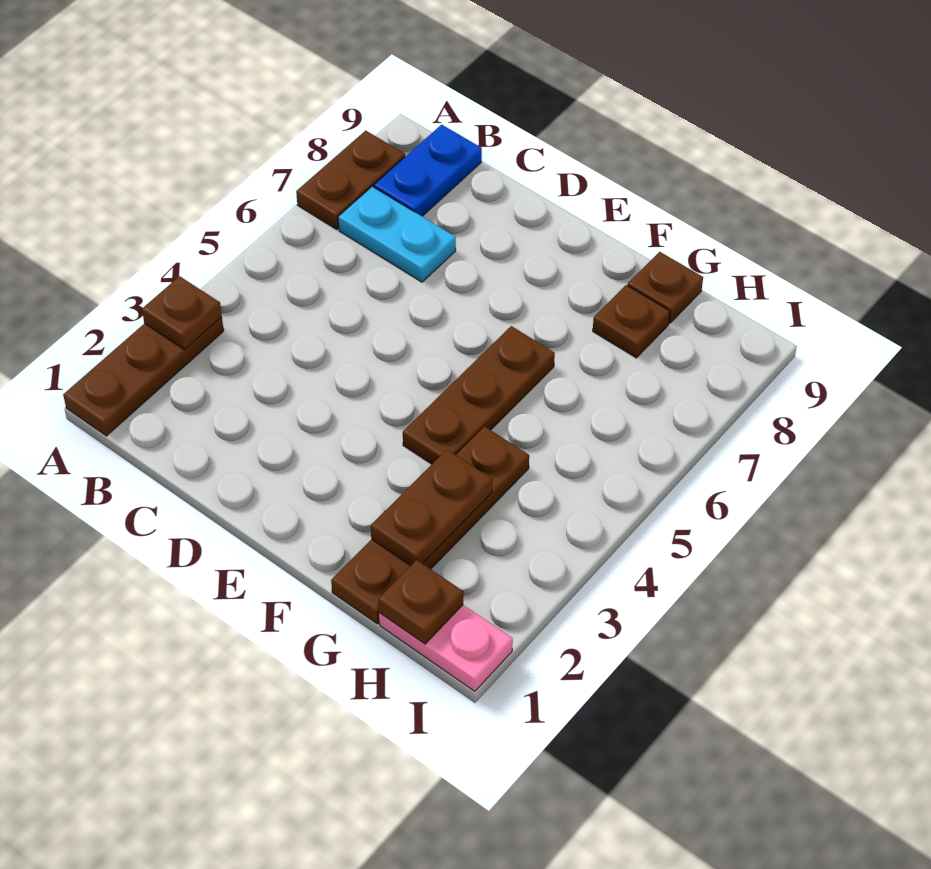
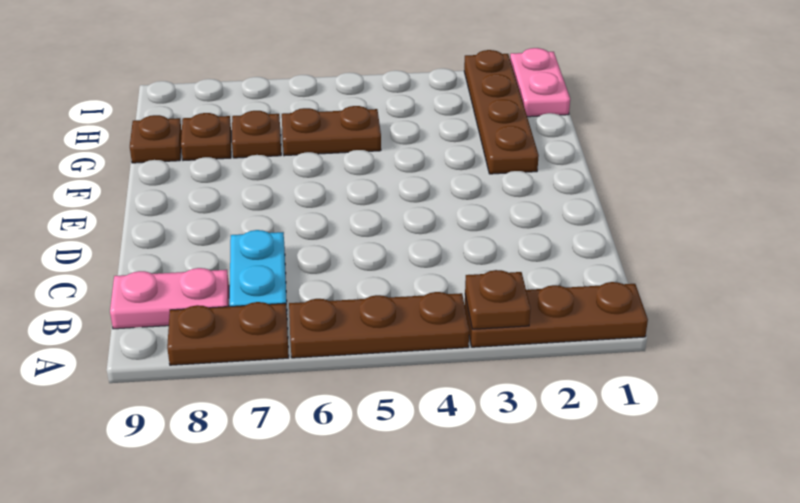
blue plate B8:B9 level 1 -> pink plate B8:B9 level 1
brown plate F4:F6 level 1 -> brown plate A4:A6 level 1
brown plate G1:G4 level 1 -> brown plate F2:I2 level 1
brown plate G2:G3 level 2 -> brown plate G5:G6 level 1
brown plate H1 level 2 -> brown plate G7 level 1

